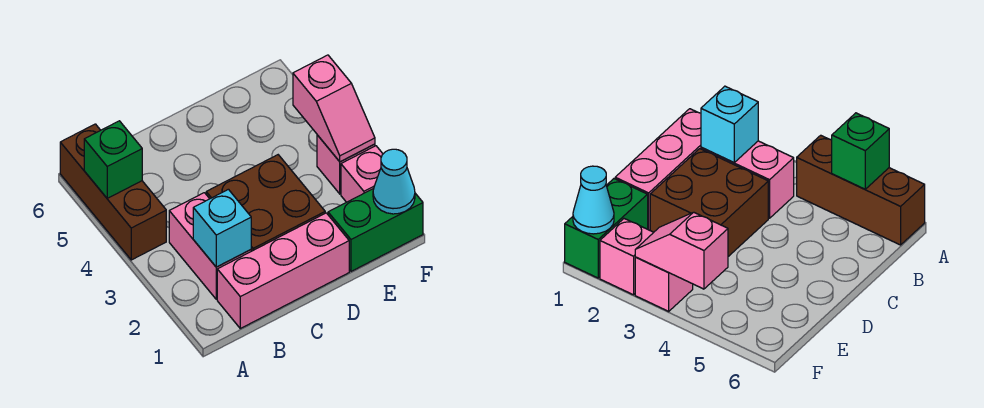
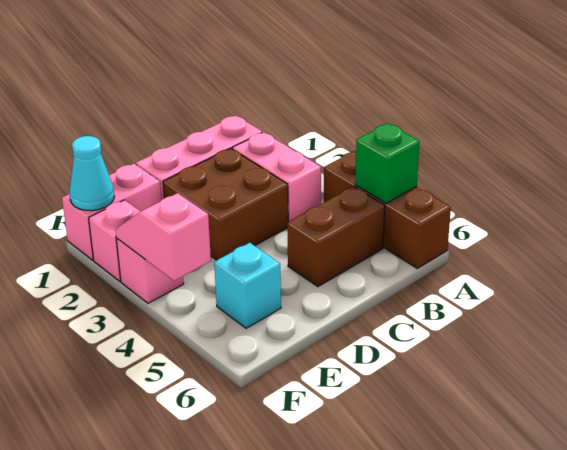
cyan brick B2 level 2 -> cyan brick E5 level 1
none -> brown brick B5:C5 level 1
green brick E1:F1 level 1 -> pink brick E1:F1 level 1

